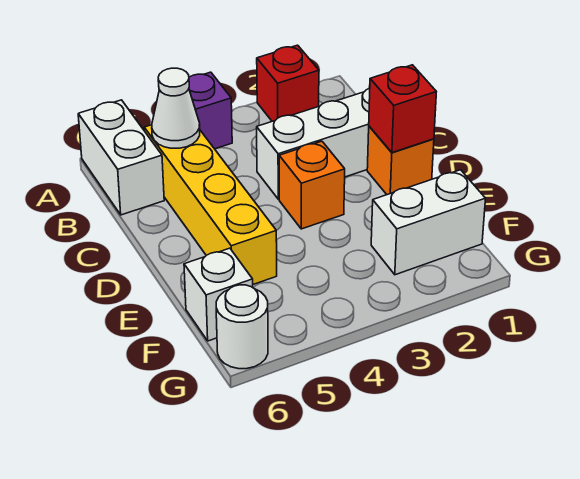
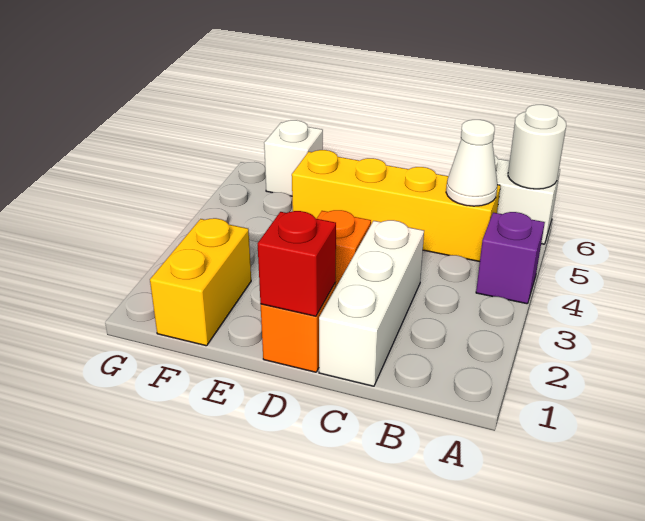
red brick A2 level 1 -> none
white brick F1:F2 level 1 -> yellow brick F1:F2 level 1
white round brick G6 level 1 -> white round brick A6 level 2

